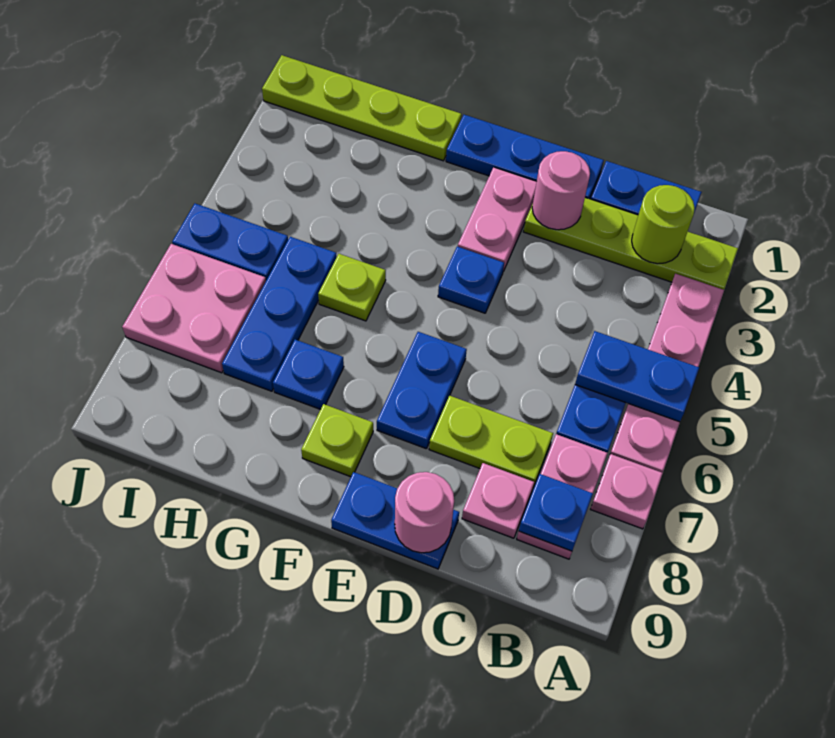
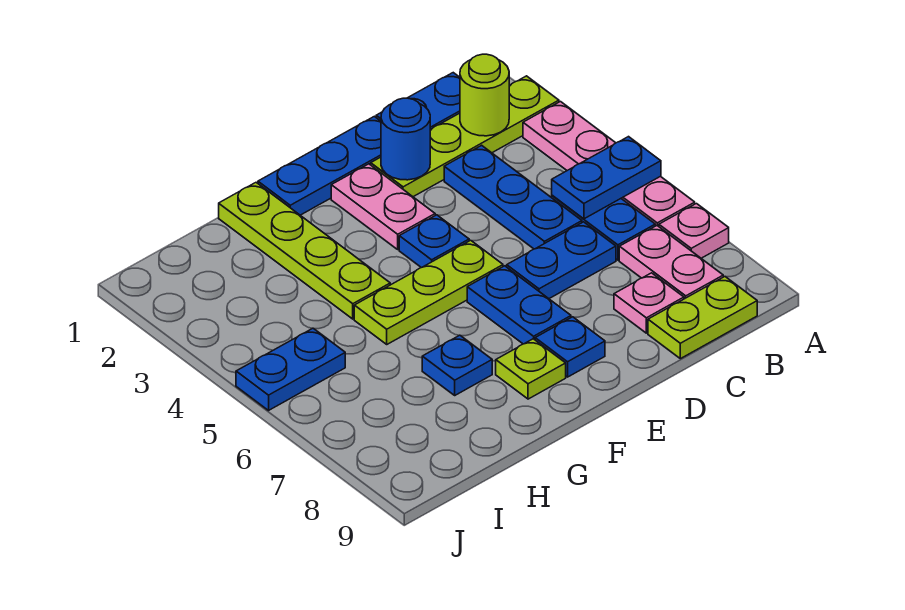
blue plate B8 level 2 -> blue plate E8 level 1
lime plate C7:D7 level 1 -> lime plate B9:C9 level 1
pink round brick D2 level 2 -> blue round brick D2 level 2
blue plate D9:E9 level 1 -> blue plate C6:D6 level 1
pink round brick D9 level 2 -> none
lime plate G1:J1 level 1 -> lime plate G1:G4 level 1
lime plate G5 level 1 -> lime plate E5:G5 level 1
blue plate H5:H7 level 1 -> blue plate C3:C5 level 1
pink plate I6:J7 level 1 -> none

